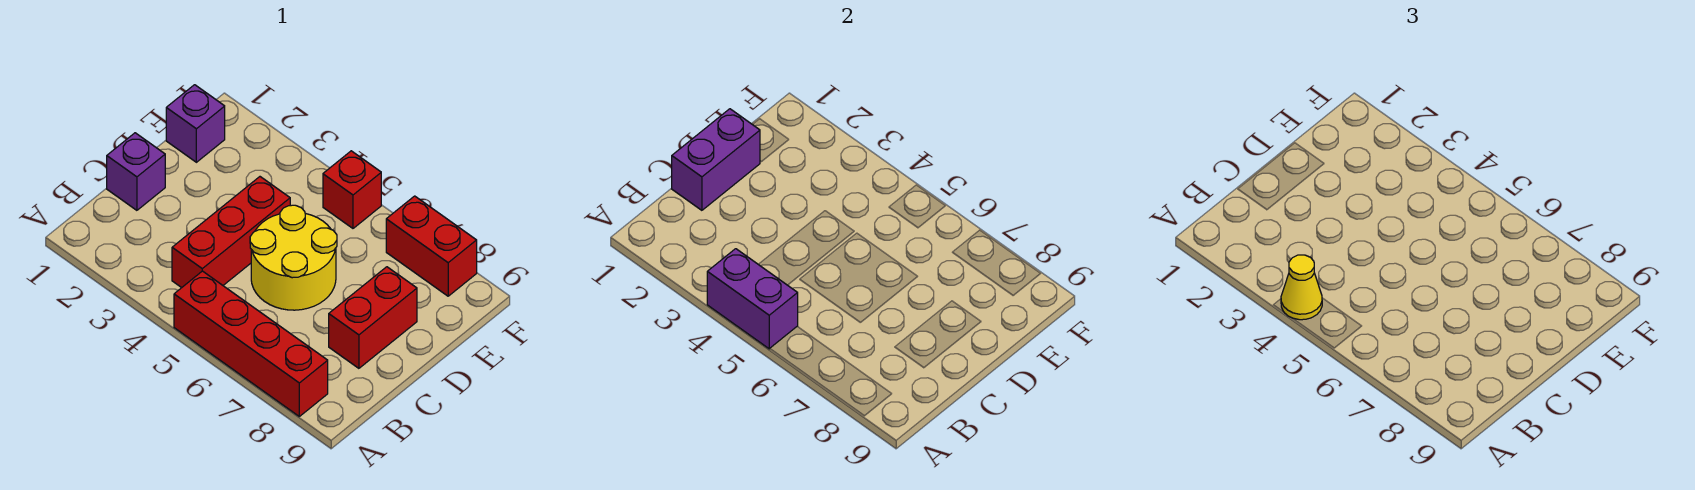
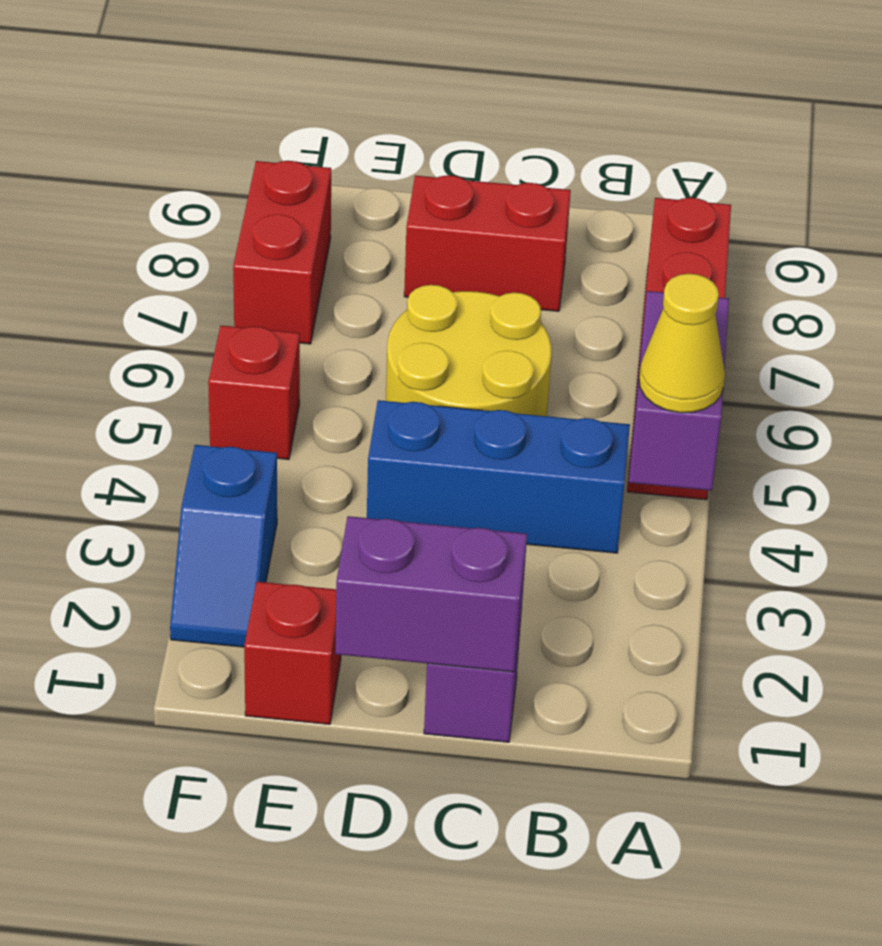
red brick B4:D4 level 1 -> blue brick B4:D4 level 1
purple brick E1 level 1 -> red brick E1 level 1
none -> blue slope F2:F3 level 1 top 3

